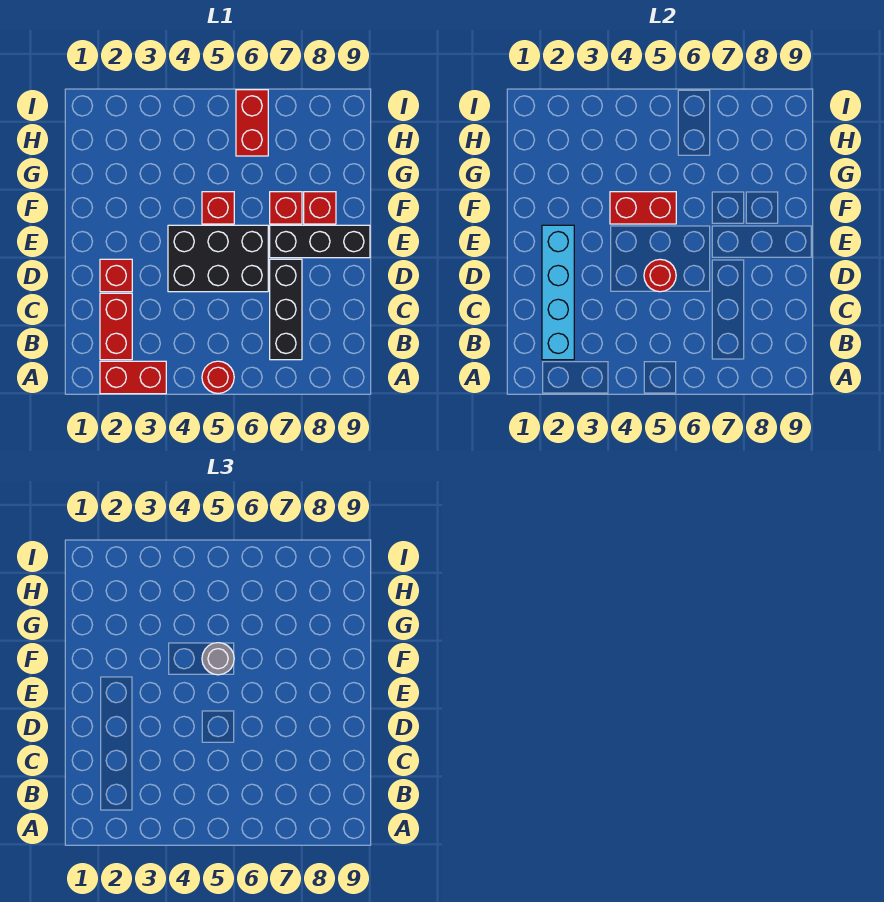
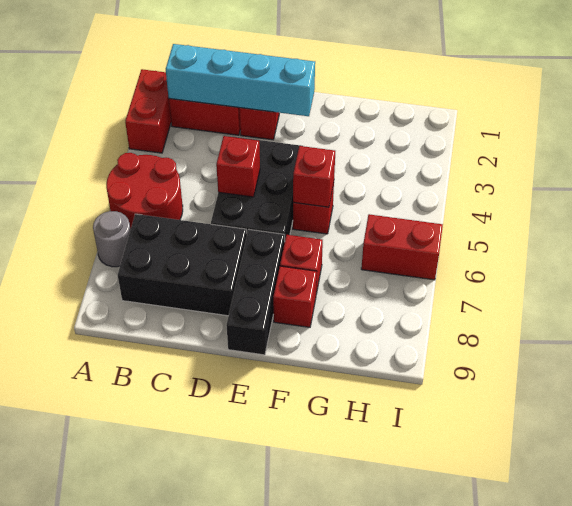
red round brick A5 level 1 -> red round brick A5:B6 level 1
black brick B7:D7 level 1 -> black brick B7:D8 level 1
red round brick D5 level 2 -> red brick D5 level 2
red brick F4:F5 level 2 -> red brick F5 level 2
grey round brick F5 level 3 -> grey round brick A7 level 1

